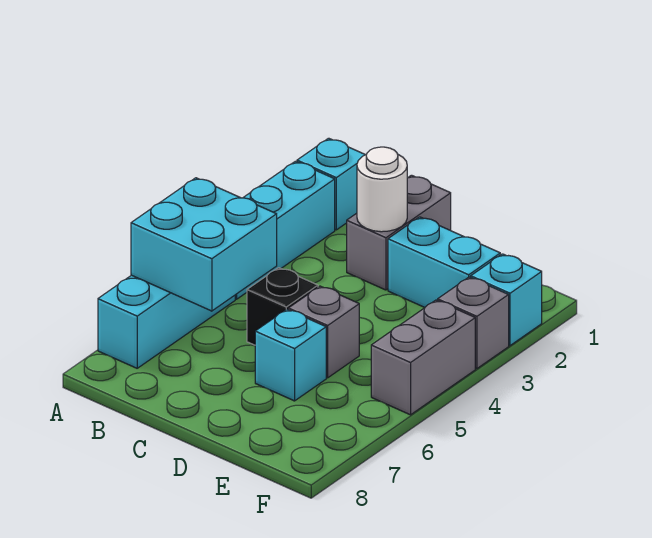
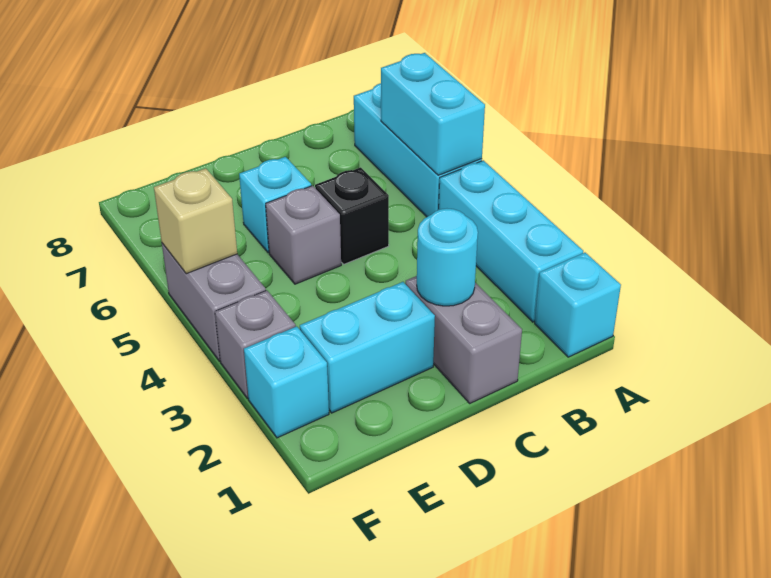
cyan brick A5:B6 level 2 -> cyan brick A5:A6 level 2
white round brick C2 level 2 -> cyan round brick C2 level 2
none -> tan brick F5 level 2

